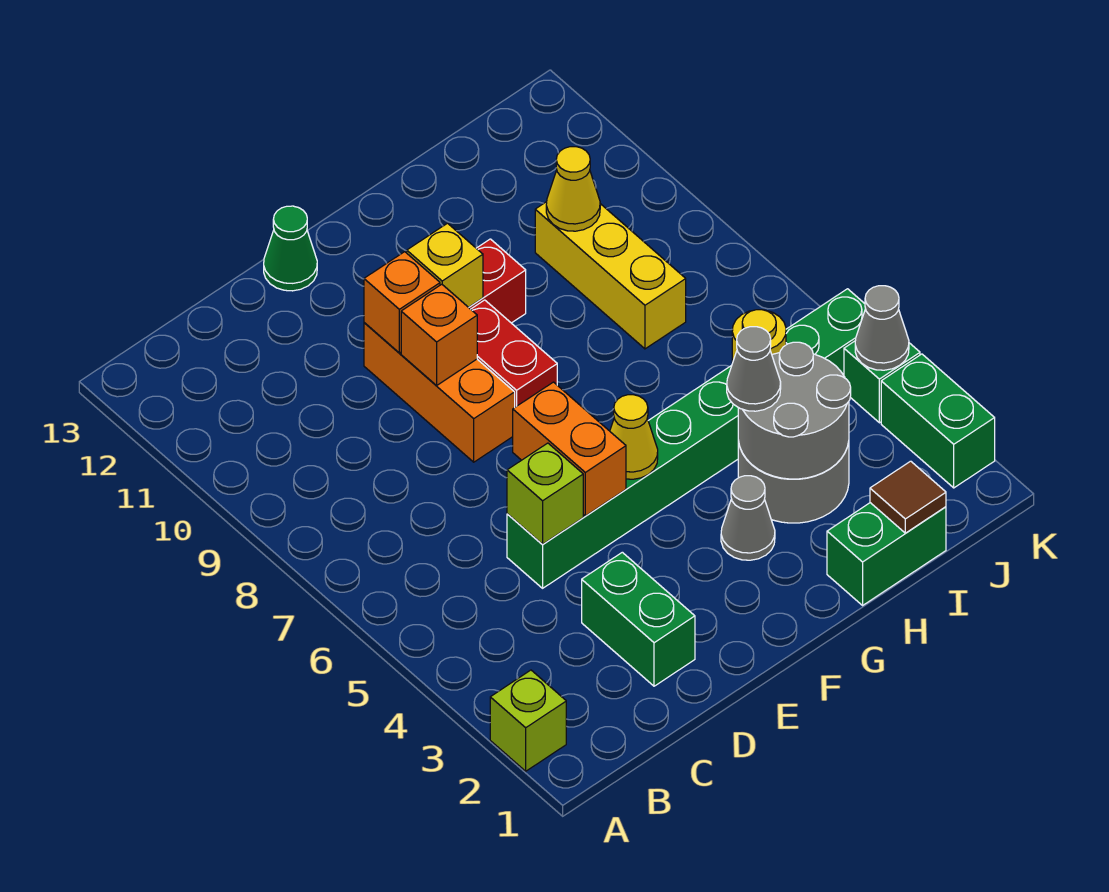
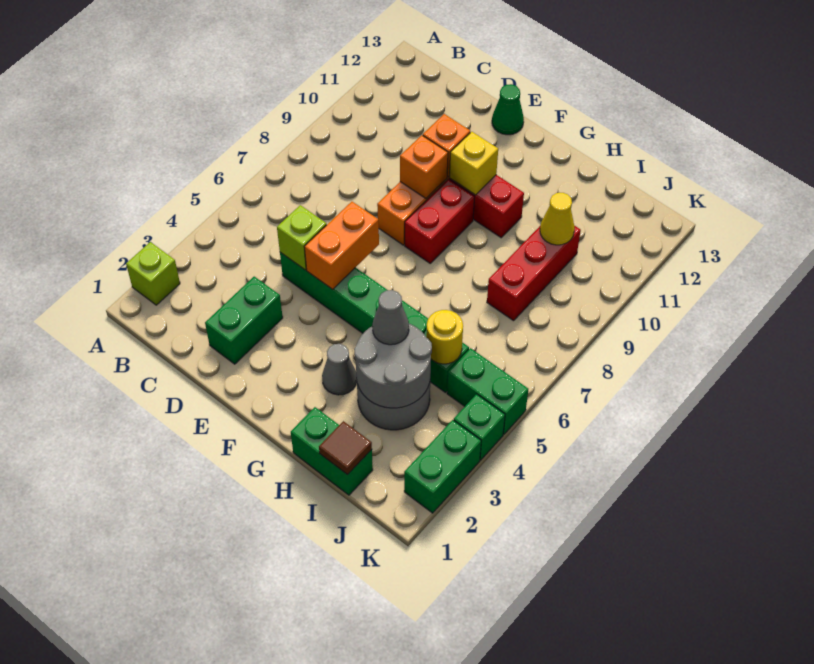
yellow cone F5 level 2 -> none
yellow brick I8:I10 level 1 -> red brick I8:I10 level 1
grey cone K4 level 2 -> none

